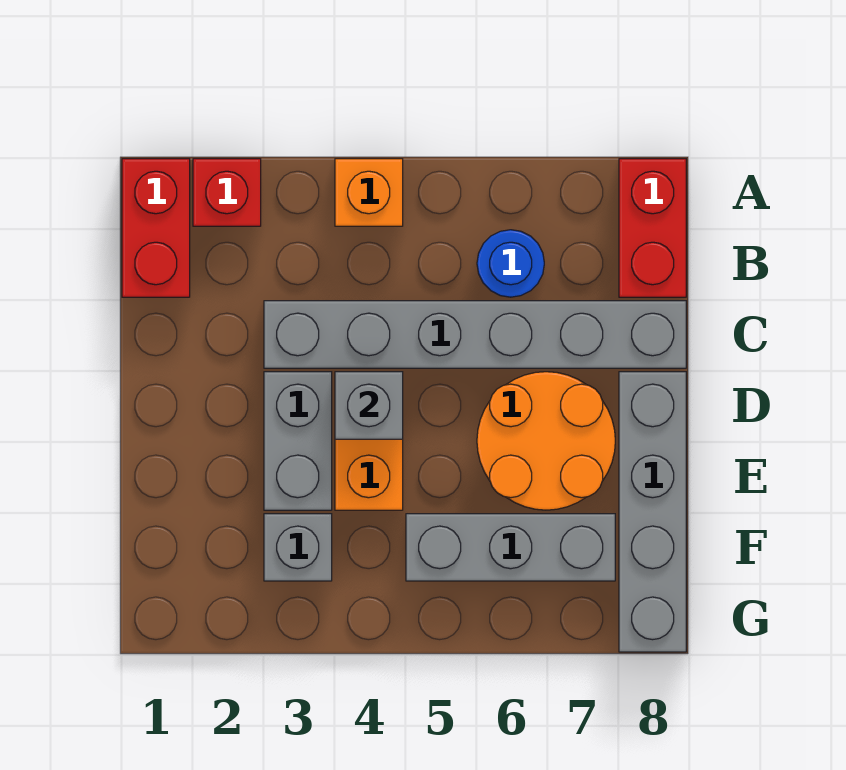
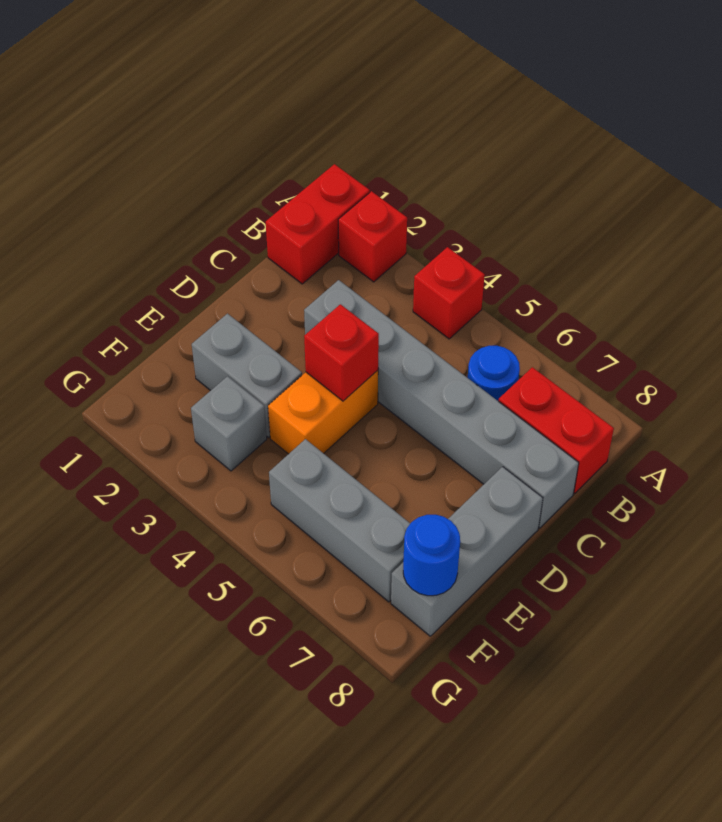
orange brick A4 level 1 -> red brick A4 level 1
red brick A8:B8 level 1 -> red brick B7:B8 level 1
grey brick D3:E3 level 1 -> grey brick E2:E3 level 1
grey brick D4 level 2 -> red brick D4 level 2
orange round brick D6:E7 level 1 -> none
grey brick D8:G8 level 1 -> grey brick D8:F8 level 1
none -> blue round brick F8 level 2

